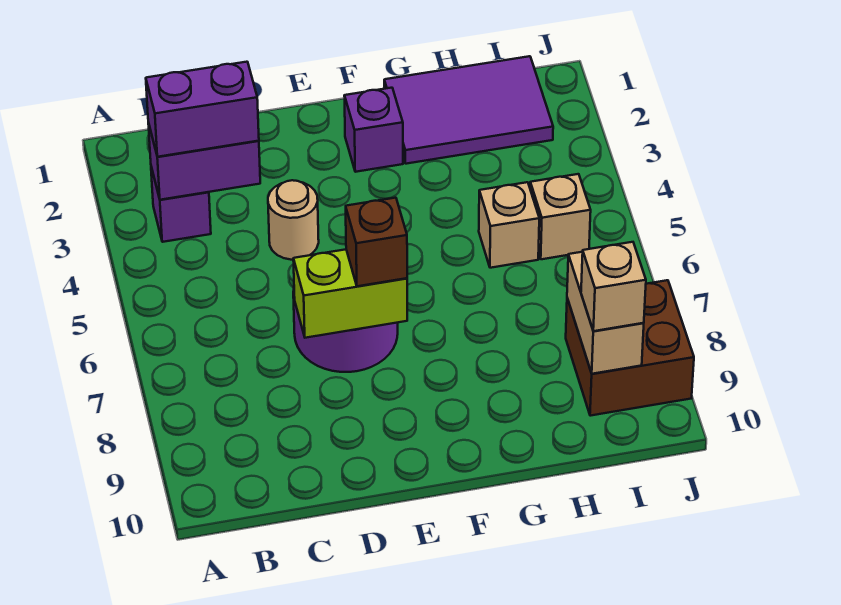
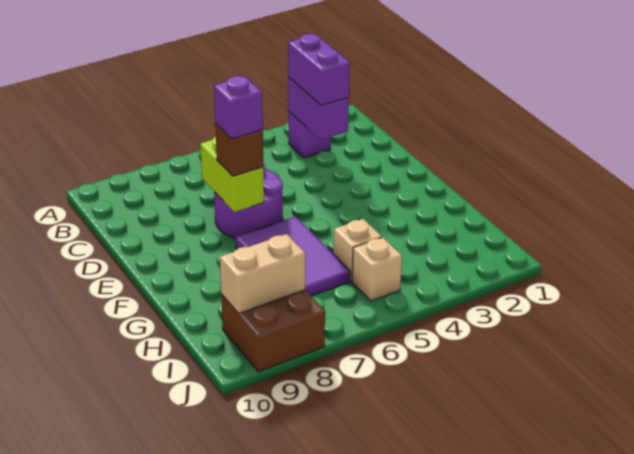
tan round brick D4 level 1 -> none
purple brick F2 level 1 -> purple brick E7 level 4
purple tile G1:I2 level 1 -> purple tile F6:H7 level 1
tan brick I9 level 3 -> none

